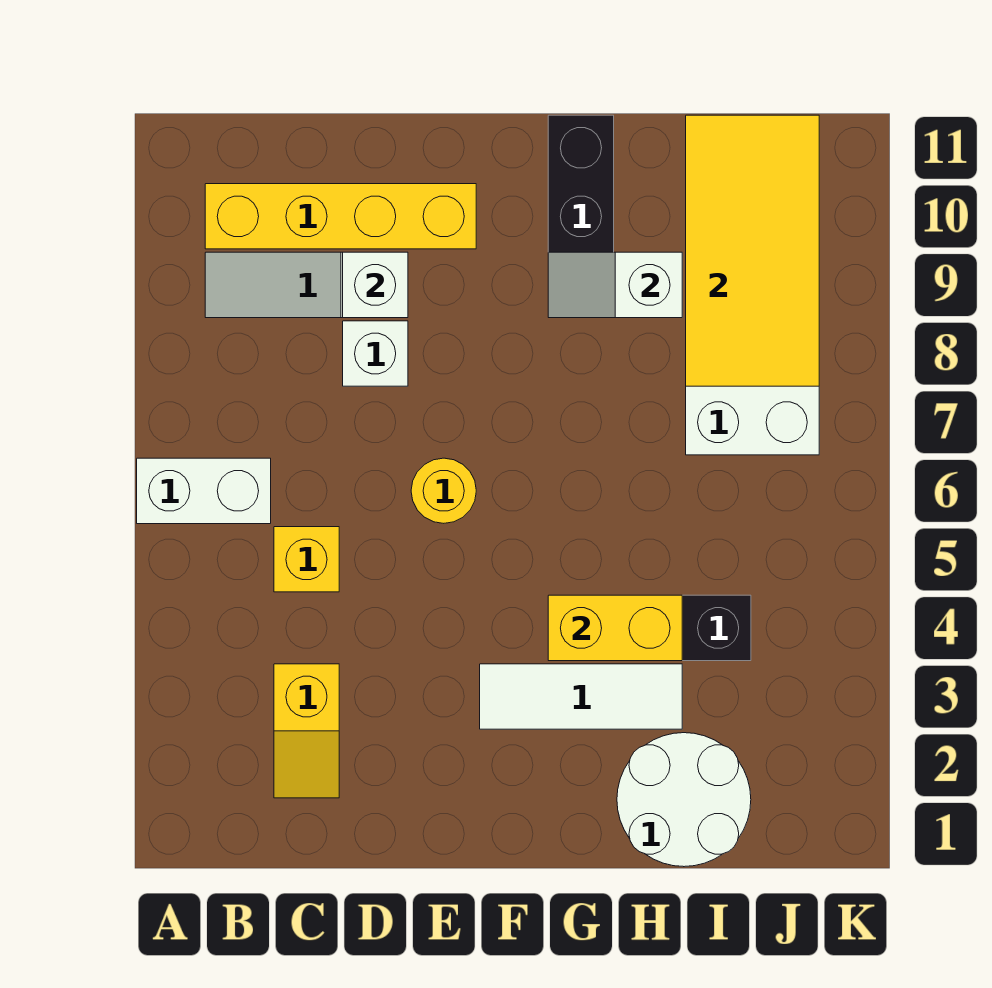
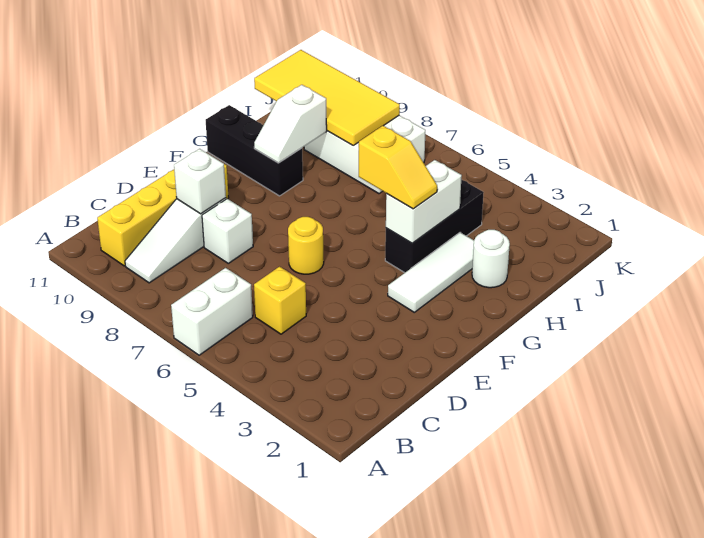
yellow slope C2:C3 level 1 top 3 -> yellow slope G4:G5 level 3 top 5
yellow brick G4:H4 level 2 -> white brick G4:H4 level 2
white round brick H1:I2 level 1 -> white round brick H2 level 1

